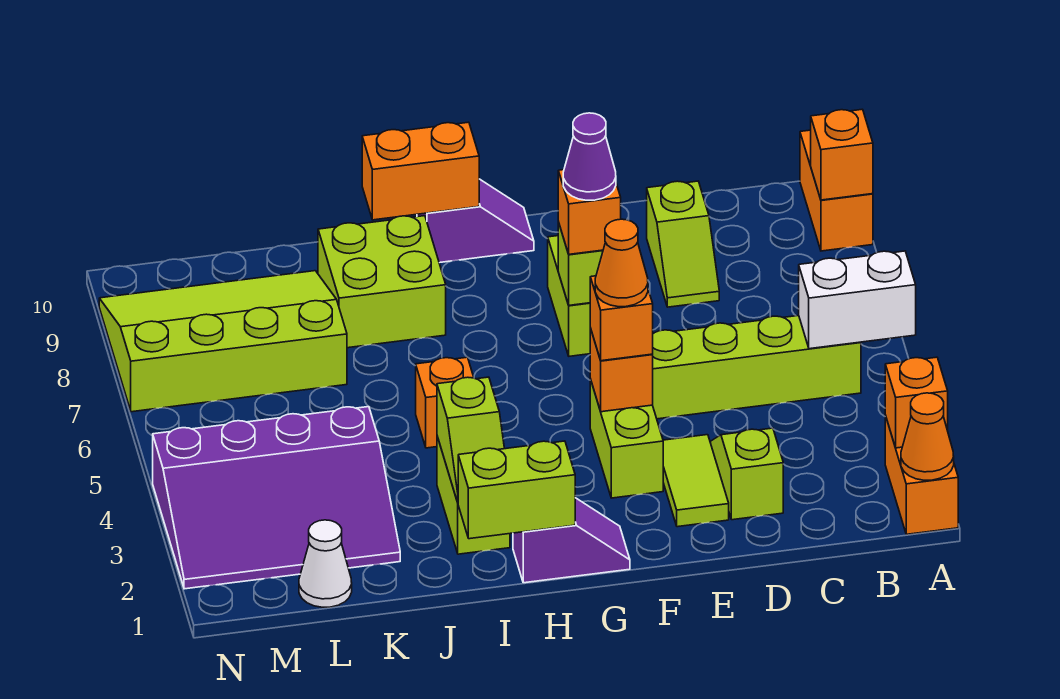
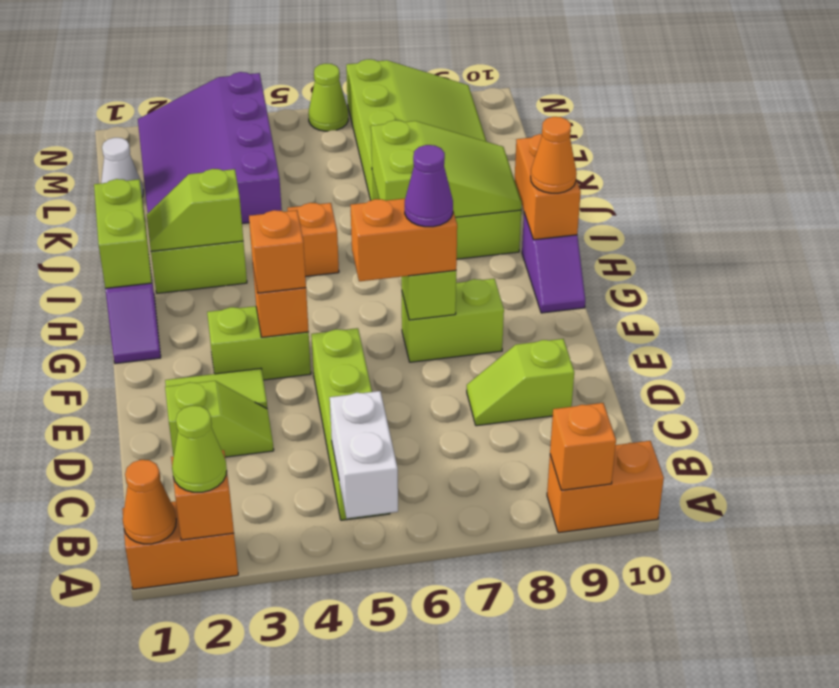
none -> lime cone A2 level 3
orange cone F4 level 4 -> orange cone H10 level 3
orange brick F7 level 3 -> orange brick F6:F7 level 3
none -> lime slope I7:J9 level 2 top 7
none -> lime cone N6 level 1

